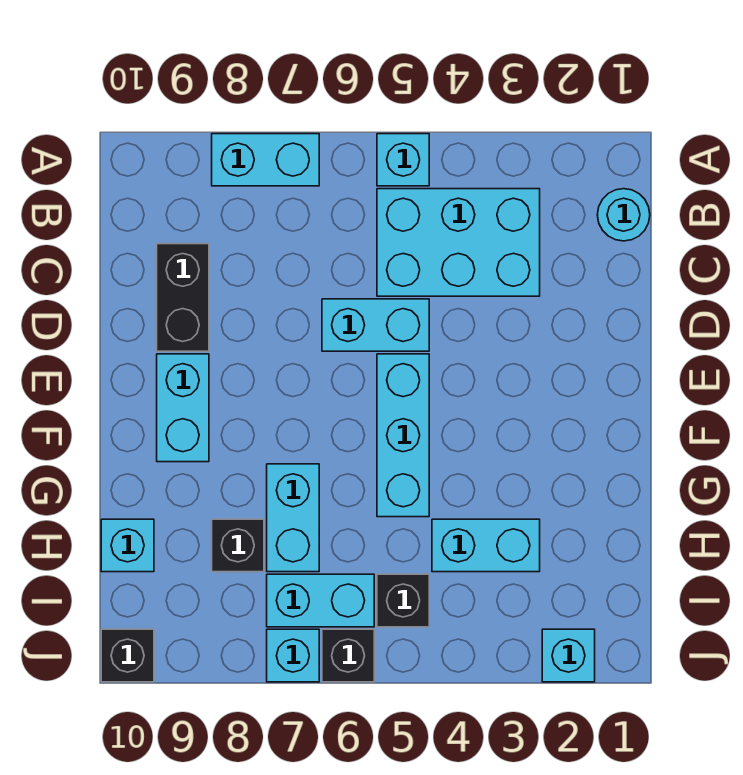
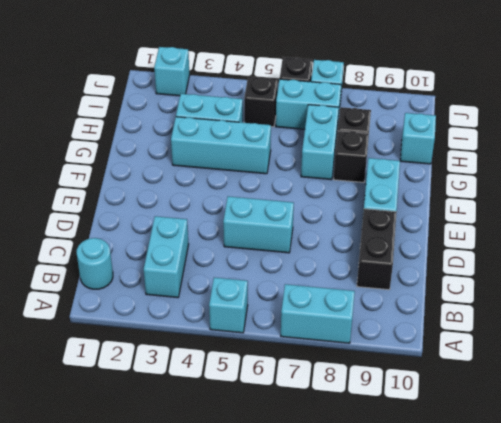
cyan brick B3:C5 level 1 -> cyan brick B3:C3 level 1
cyan brick E5:G5 level 1 -> cyan brick G3:G5 level 1
black brick J10 level 1 -> black brick G8 level 1

